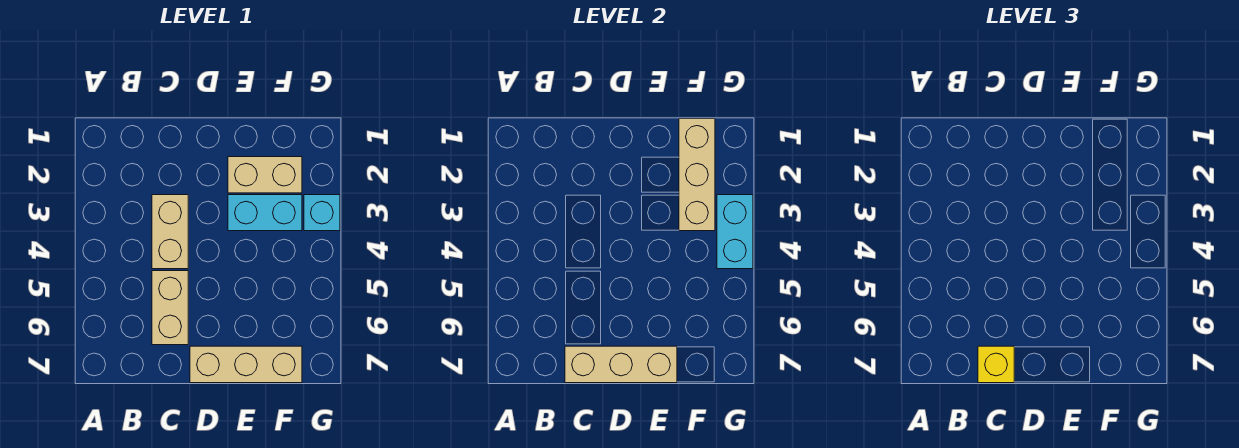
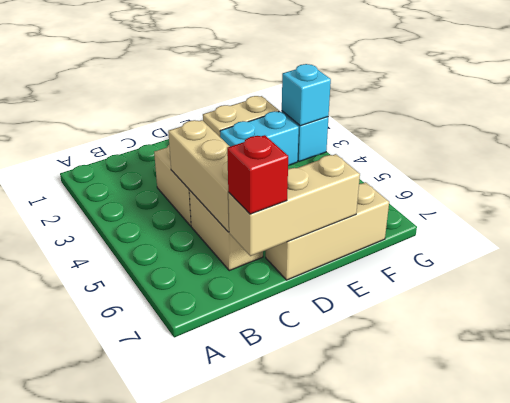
yellow brick C7 level 3 -> red brick C7 level 3
tan brick F1:F3 level 2 -> tan brick C4:C6 level 2
cyan brick G3:G4 level 2 -> cyan brick G3 level 2

